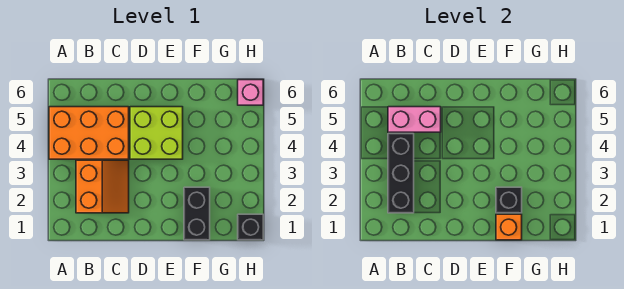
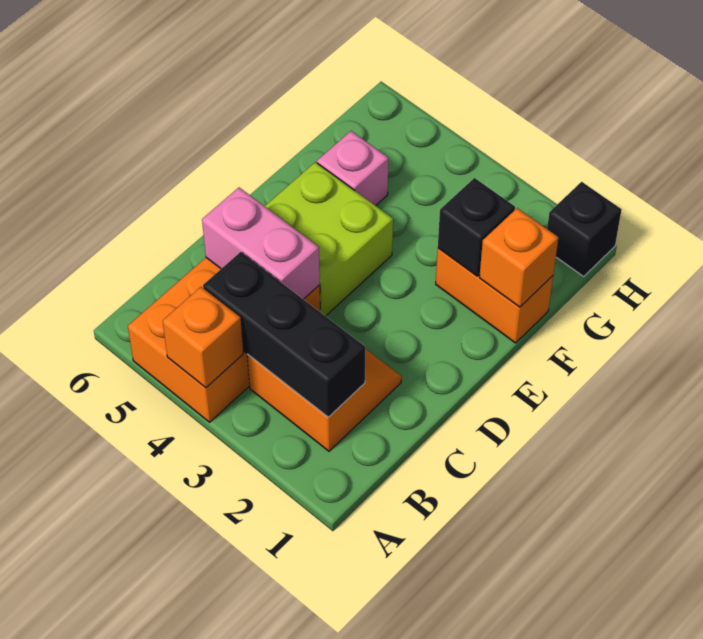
none -> orange brick A4 level 2
pink brick B5:C5 level 2 -> pink brick C4:C5 level 2
black brick F1:F2 level 1 -> orange brick F1:F2 level 1
pink brick H6 level 1 -> pink brick F5 level 1

